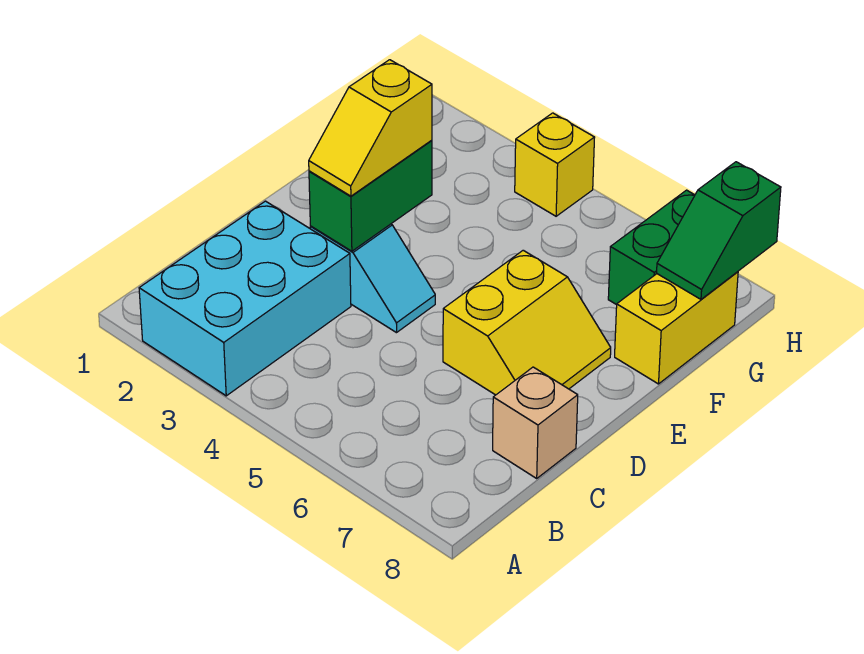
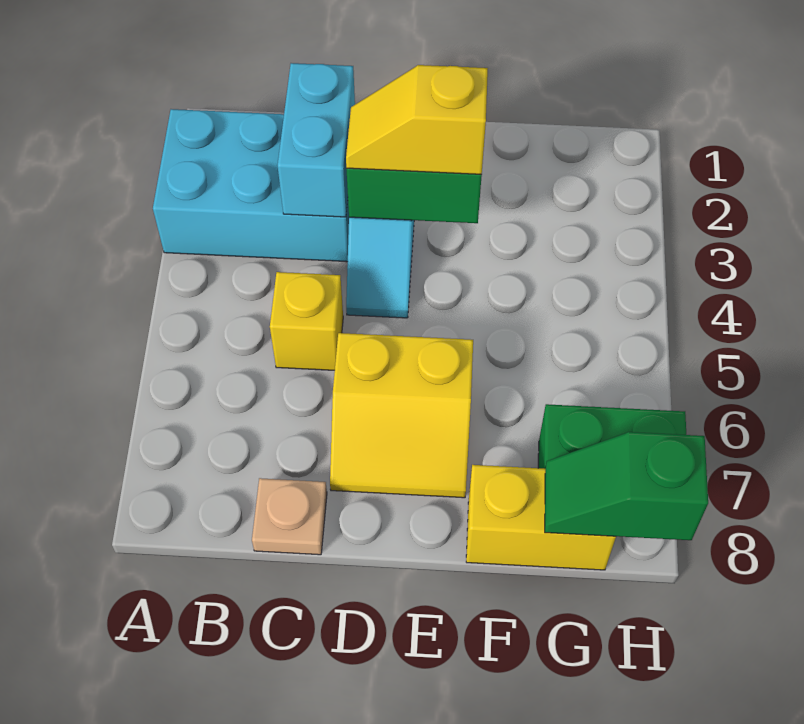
none -> cyan brick C2:C3 level 2
tan brick C8 level 1 -> tan plate C8 level 1
yellow brick H4 level 1 -> yellow brick C5 level 1

